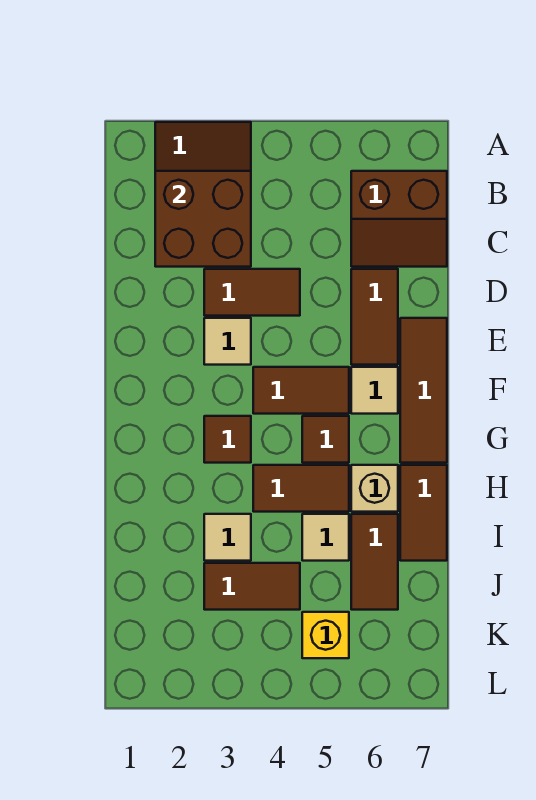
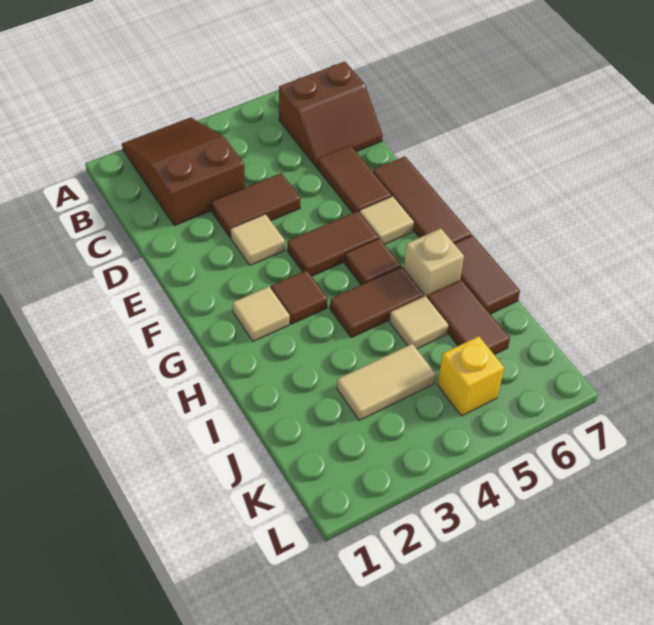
brown brick B2:C3 level 2 -> none
tan tile I3 level 1 -> tan tile G2 level 1
brown tile J3:J4 level 1 -> tan tile J3:J4 level 1

